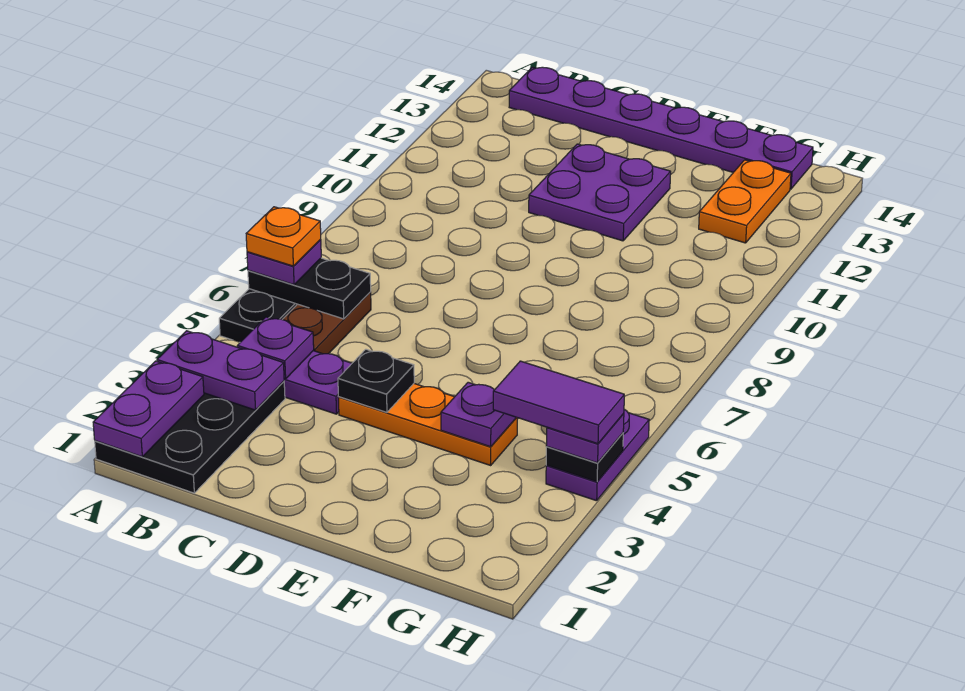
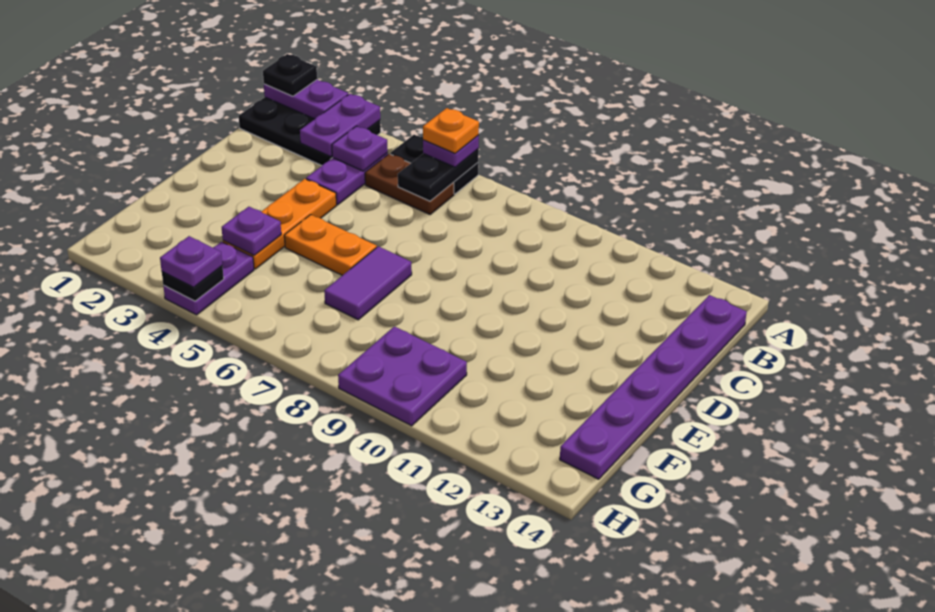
black plate D4 level 2 -> black plate A1 level 3
purple plate D11:E12 level 1 -> purple plate G9:H10 level 1
purple tile G4:H4 level 4 -> purple tile E7:F7 level 1
orange plate G12:G13 level 1 -> orange plate E5:E6 level 1
purple plate H4:H5 level 1 -> purple plate G4:H4 level 1

